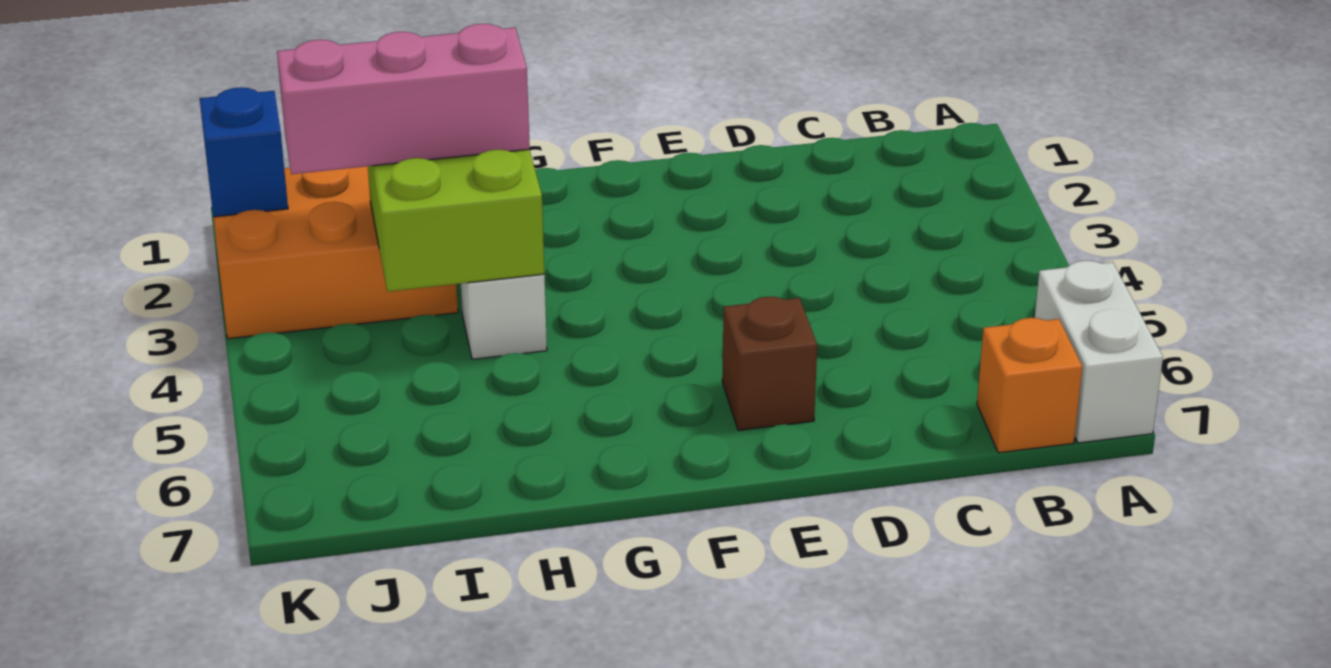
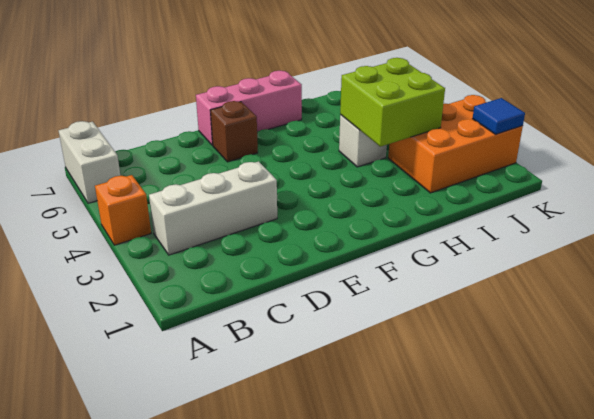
none -> white brick B3:D3 level 1
orange brick B7 level 1 -> orange brick A4 level 1
pink brick H3:J3 level 3 -> pink brick E7:G7 level 1
blue brick K2 level 2 -> blue tile K2 level 2

